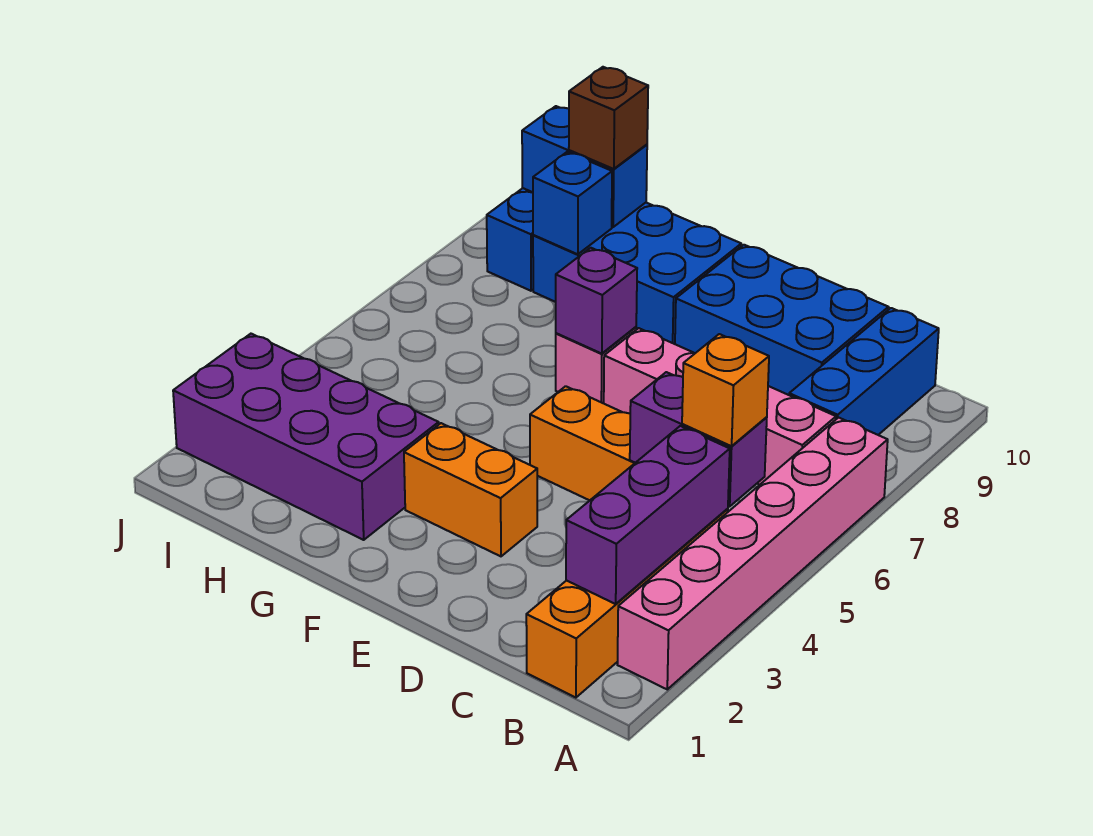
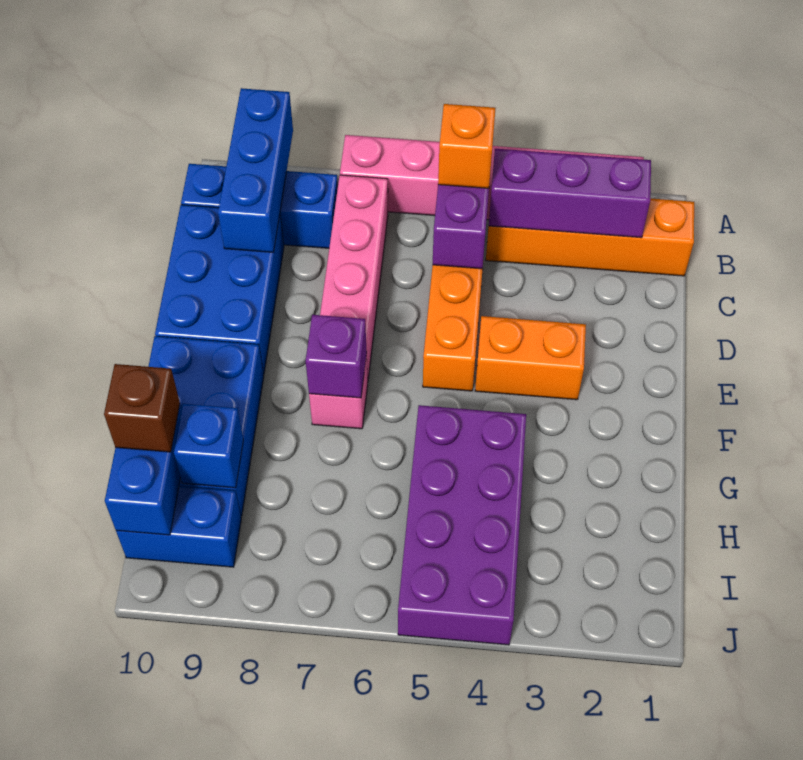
none -> blue brick A9:C9 level 2
orange brick E3:F3 level 1 -> orange brick E3:E4 level 1
purple brick G2:J3 level 1 -> purple brick G4:J5 level 1

